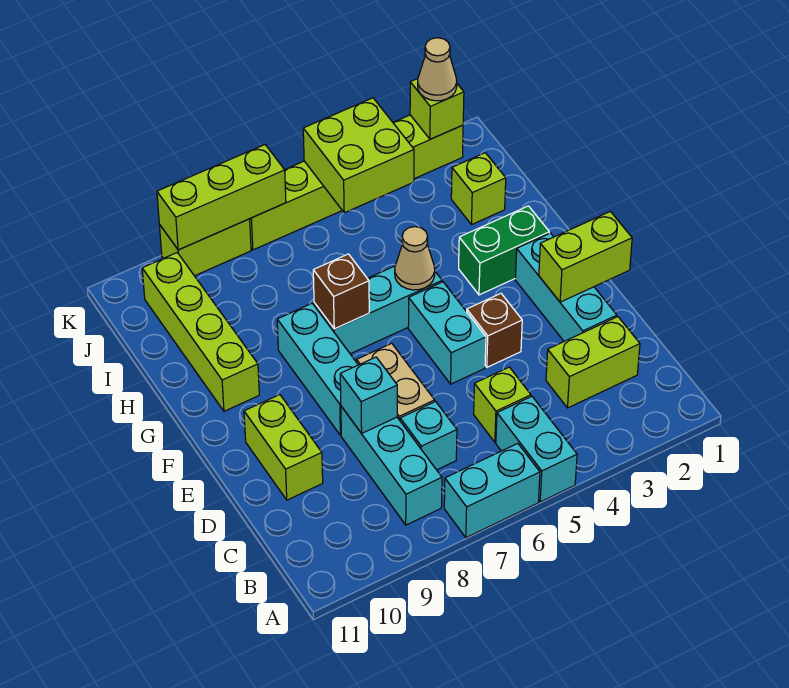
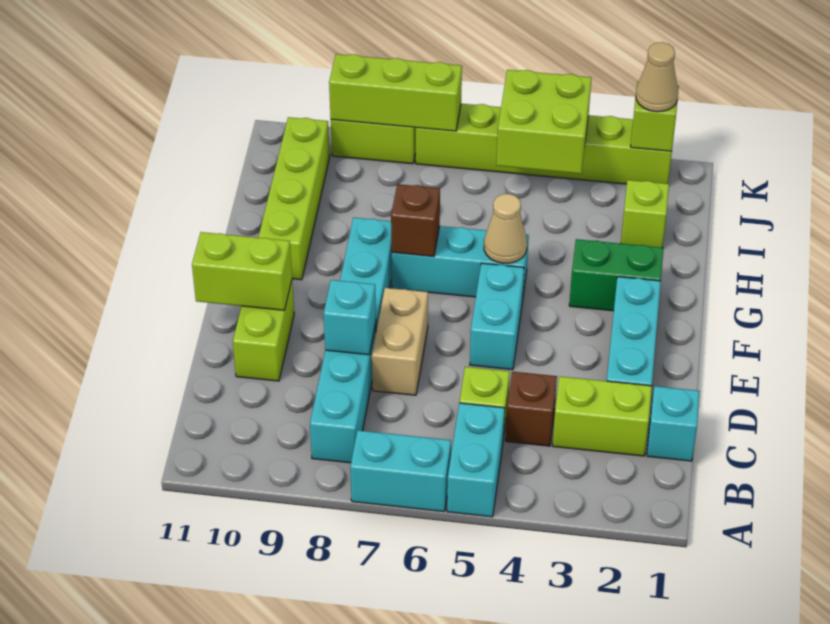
cyan brick C7 level 1 -> cyan brick C1 level 1
lime brick E1:E2 level 2 -> lime brick E10:E11 level 2
brown brick E4 level 1 -> brown brick C4 level 1

